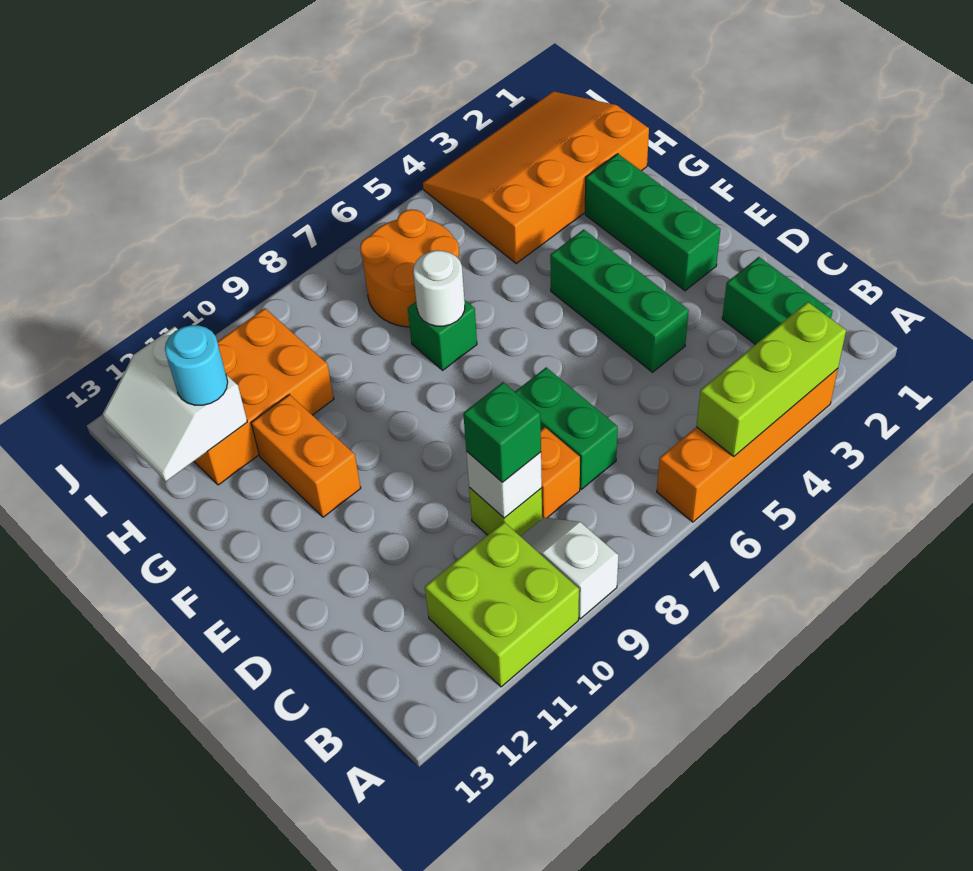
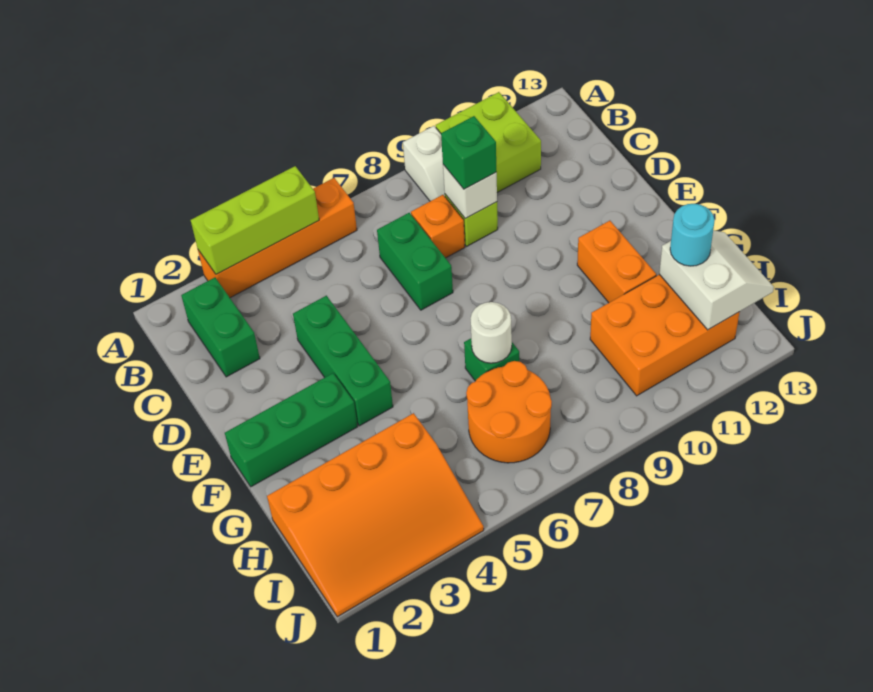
green brick E2:G2 level 1 -> green brick F1:F3 level 1

